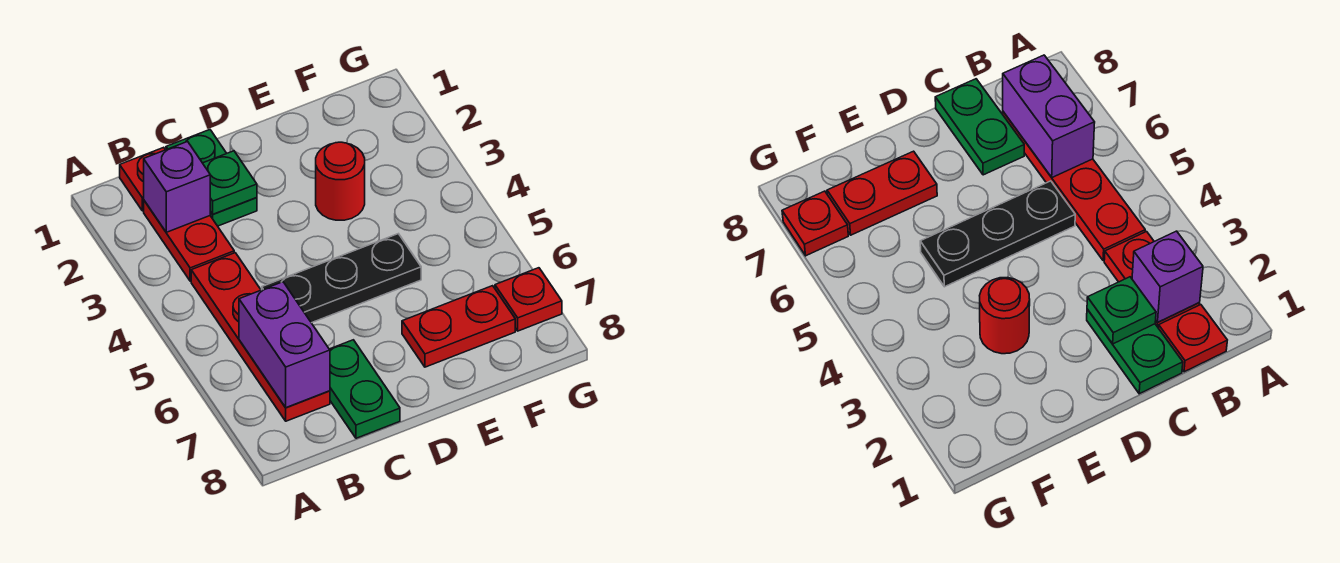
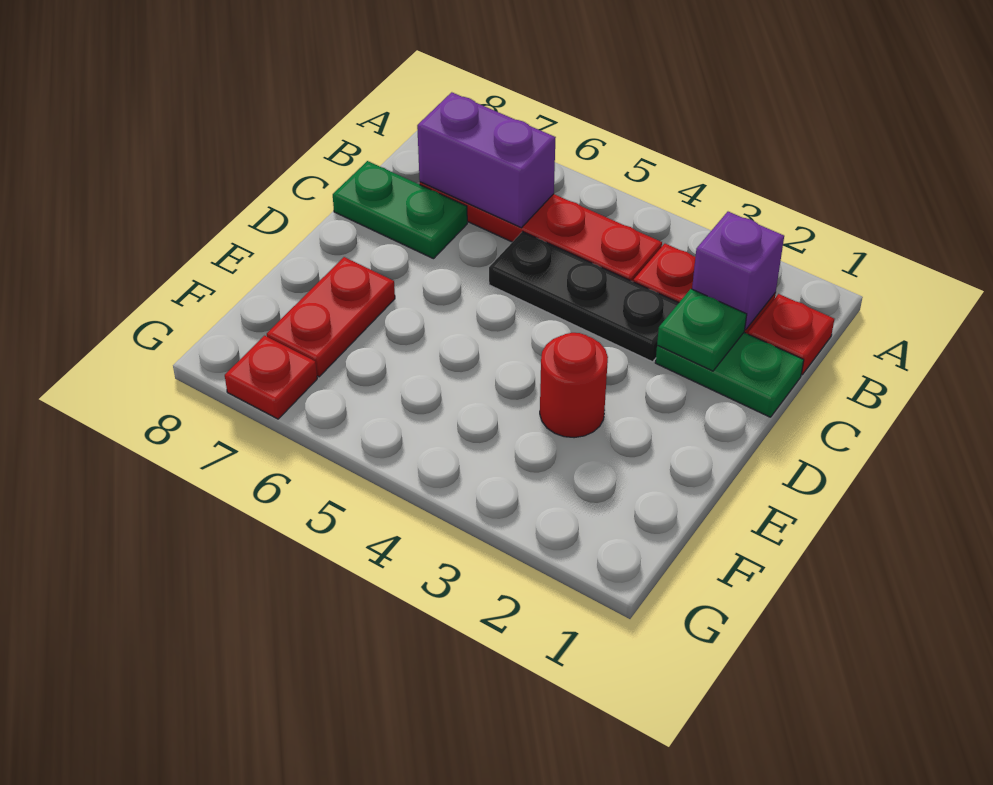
black plate C5:E5 level 1 -> black plate C3:C5 level 1

